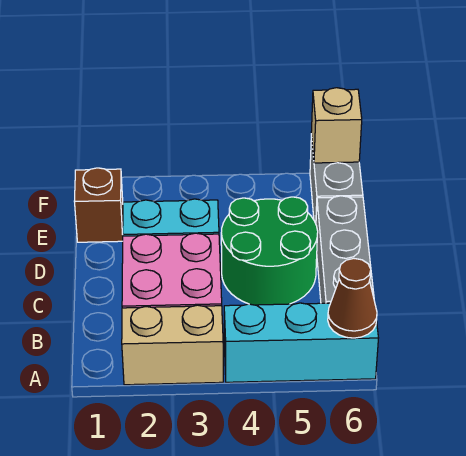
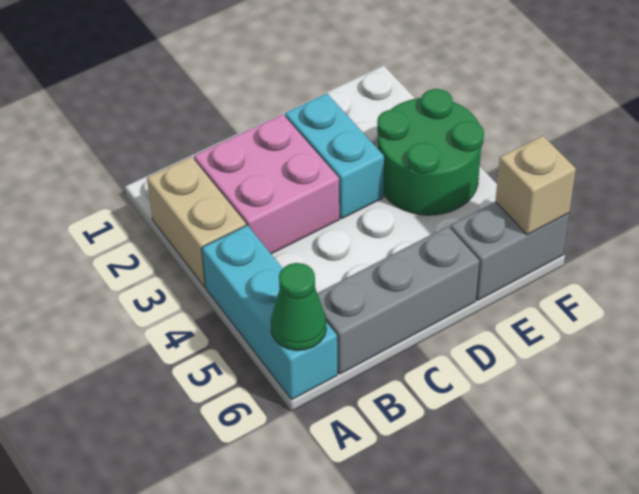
brown cone A6 level 2 -> green cone A6 level 2
green round brick C4:D5 level 1 -> green round brick E3:F4 level 1
brown brick E1 level 1 -> none

